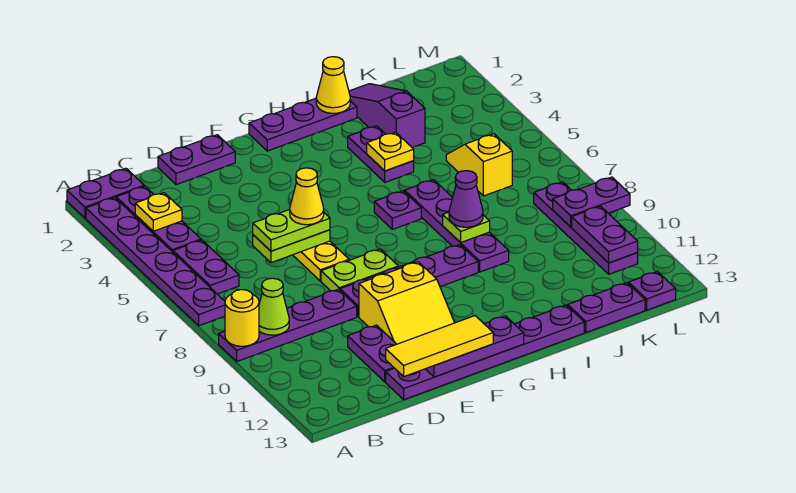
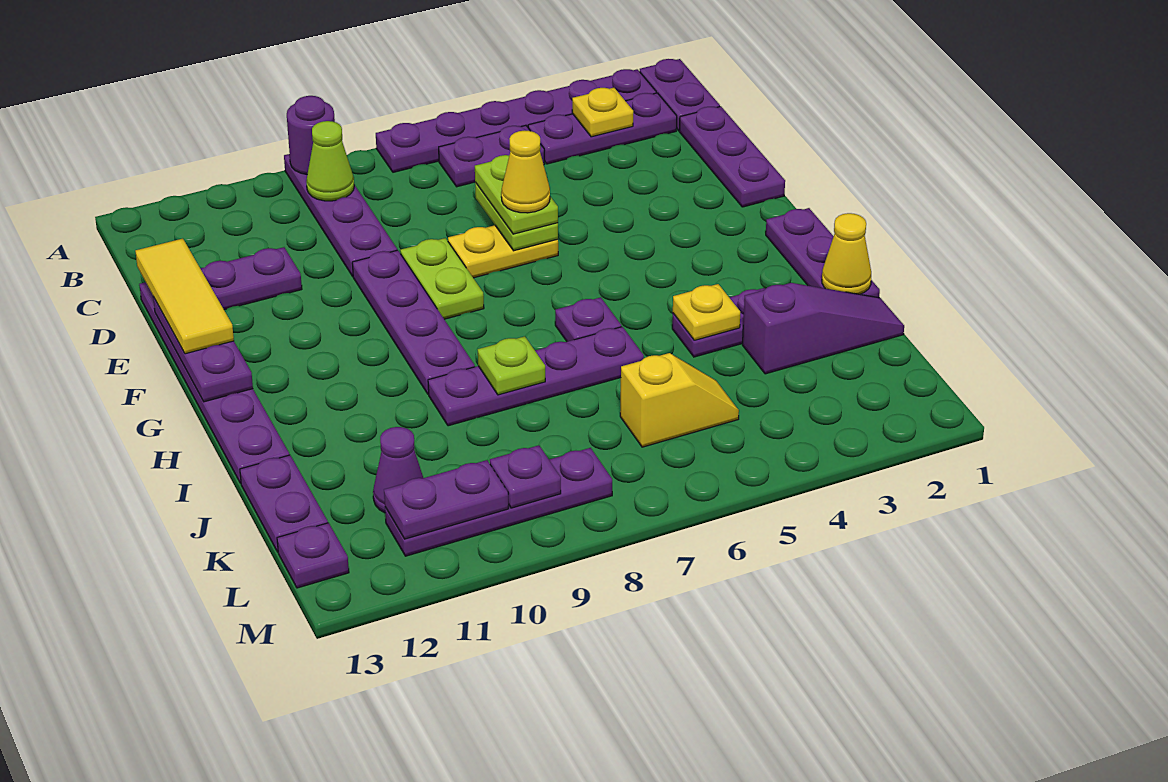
yellow round brick A9 level 2 -> purple round brick A9 level 2
purple plate D1:E1 level 1 -> purple plate C1:E1 level 1
yellow slope E10:F11 level 1 top 10 -> none
purple cone I8 level 3 -> purple cone K11 level 1
purple plate L9:M9 level 2 -> purple plate L9 level 2

